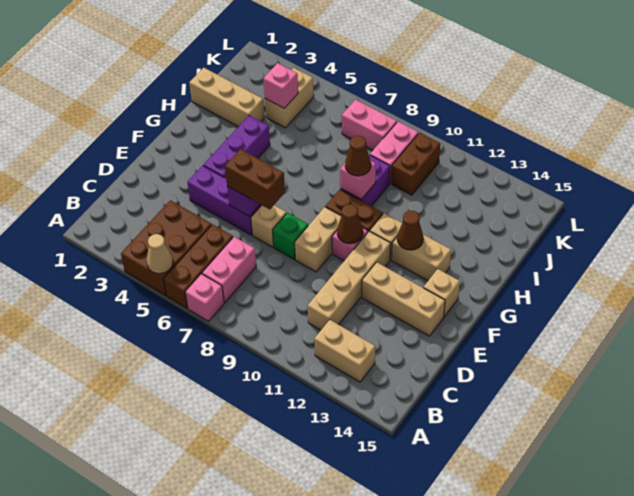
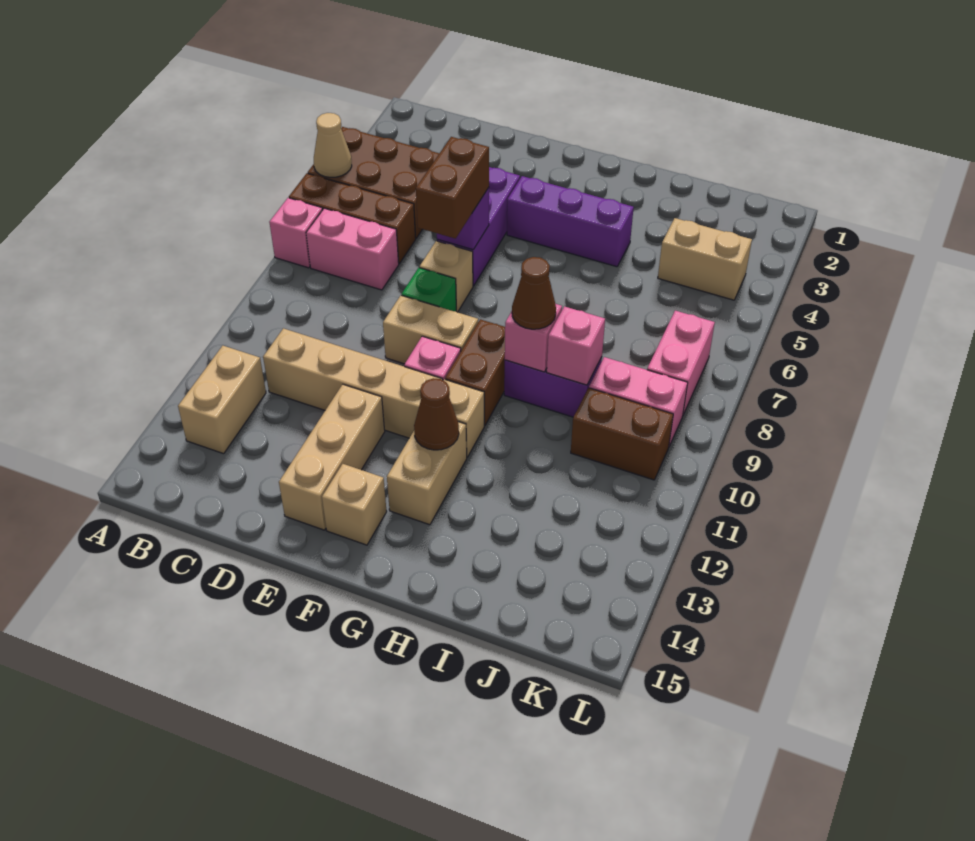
brown cone F10 level 2 -> none
tan brick I1:I3 level 1 -> none
pink brick J4 level 2 -> pink brick I9 level 2

